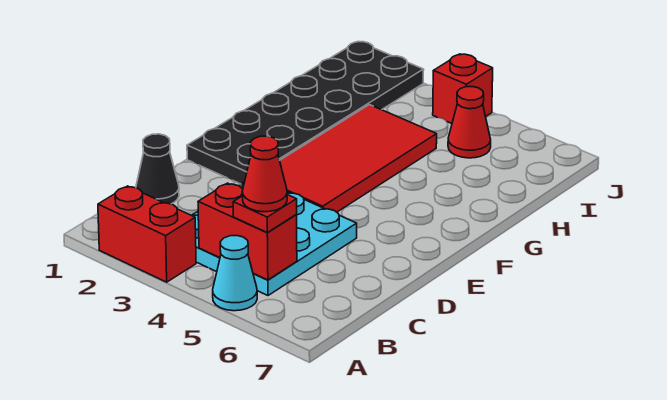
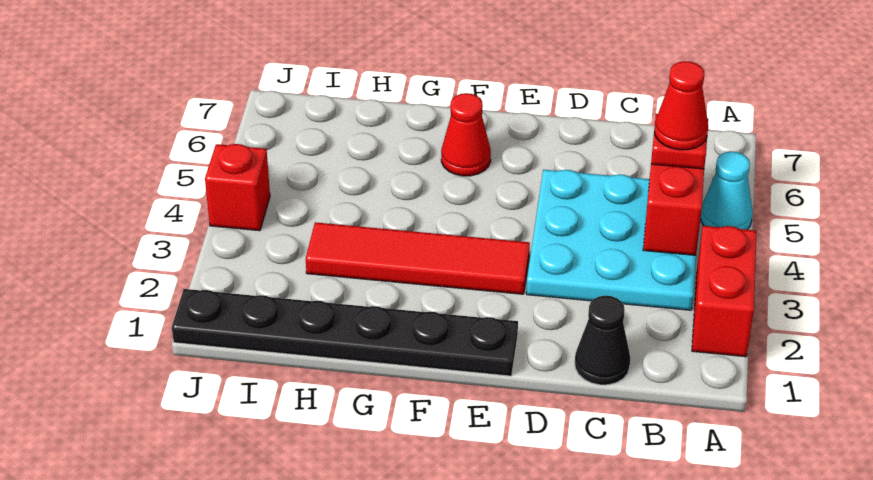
black plate E1:J2 level 1 -> black plate E1:J1 level 1
red tile E3:H4 level 1 -> red tile E3:H3 level 1
red cone I5 level 1 -> red cone F6 level 1

